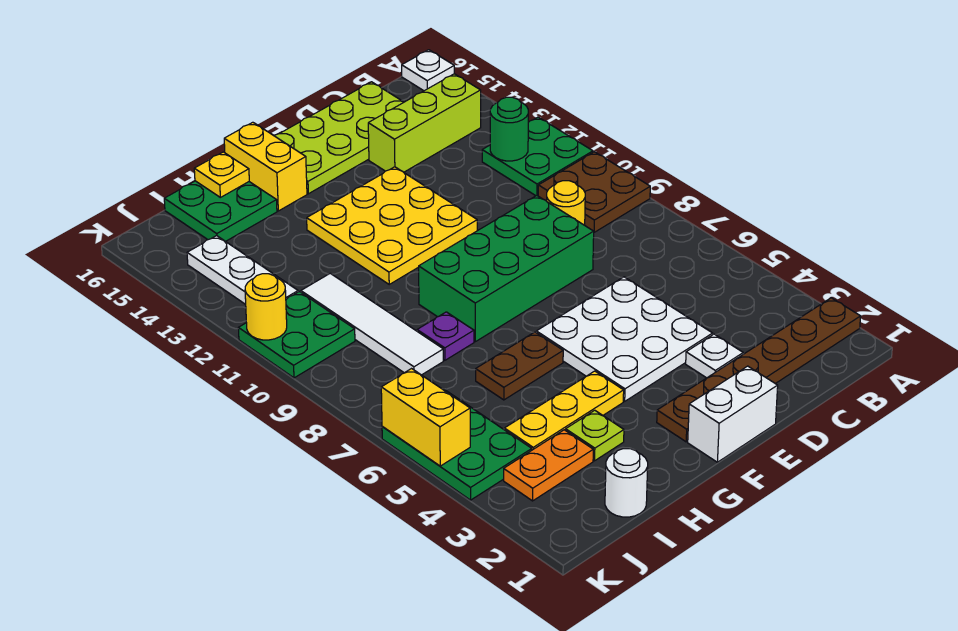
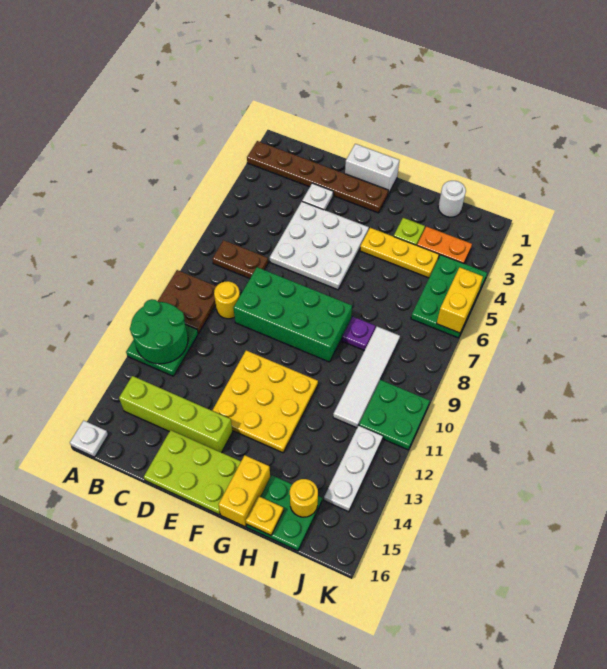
green round brick B12 level 2 -> green round brick A11:B12 level 2
lime brick B14:D14 level 1 -> lime brick B14:E14 level 1
lime plate C15:F16 level 1 -> lime plate D15:F16 level 1
brown plate G6:H6 level 1 -> brown plate B7:C7 level 1
yellow round brick K11 level 2 -> yellow round brick I15 level 2

